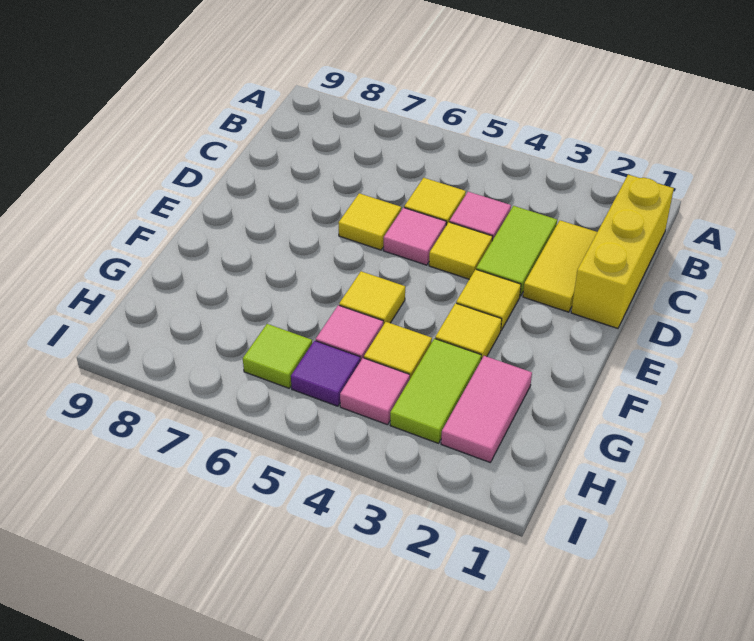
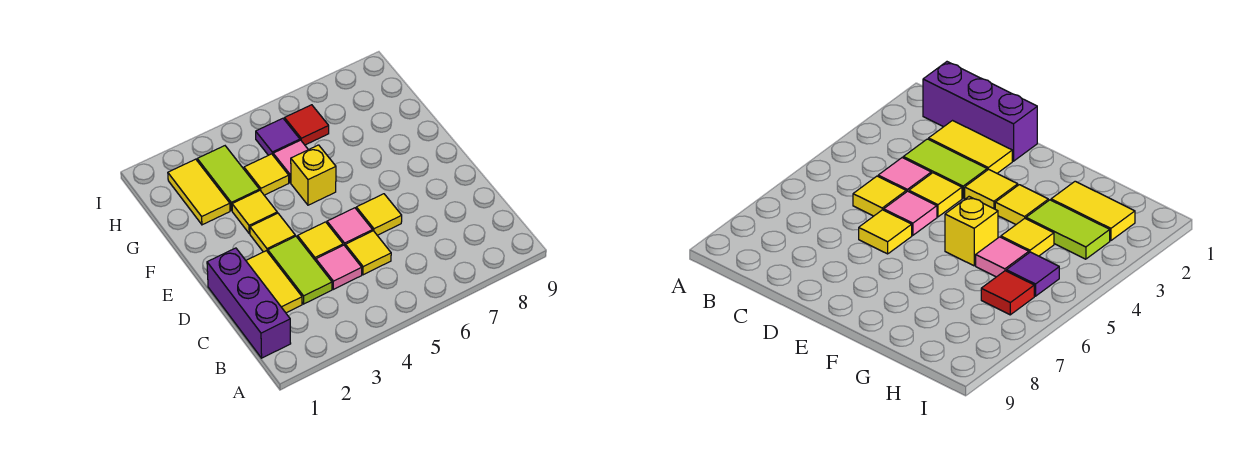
yellow brick B1:D1 level 1 -> purple brick B1:D1 level 1
yellow tile F5 level 1 -> yellow brick F5 level 1
pink tile G2:H2 level 1 -> yellow tile G2:H2 level 1
pink tile H4 level 1 -> none
lime tile H6 level 1 -> red tile H6 level 1

